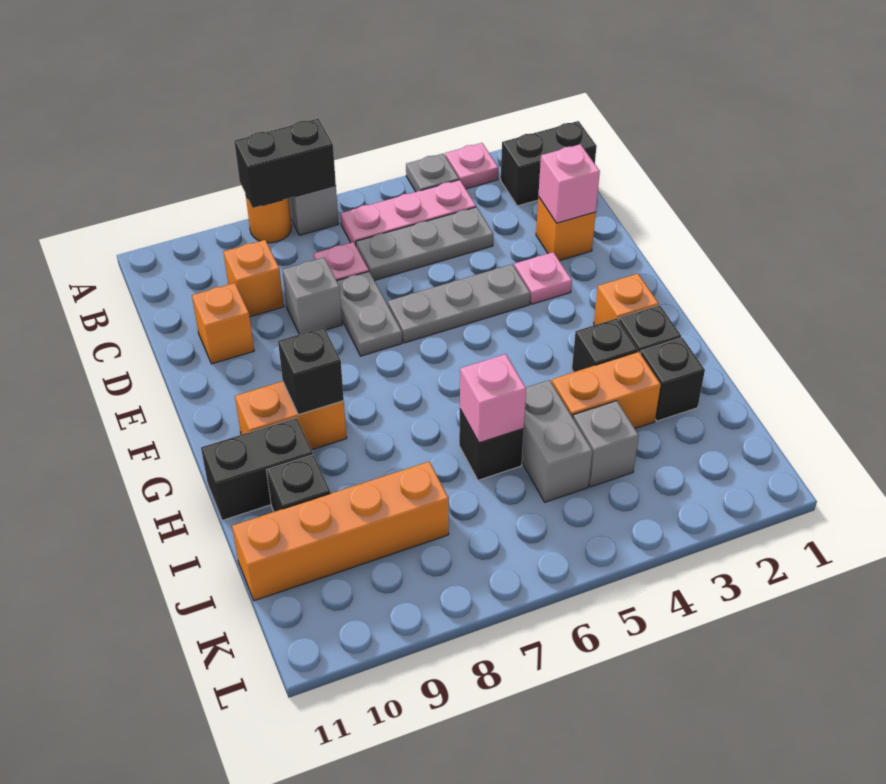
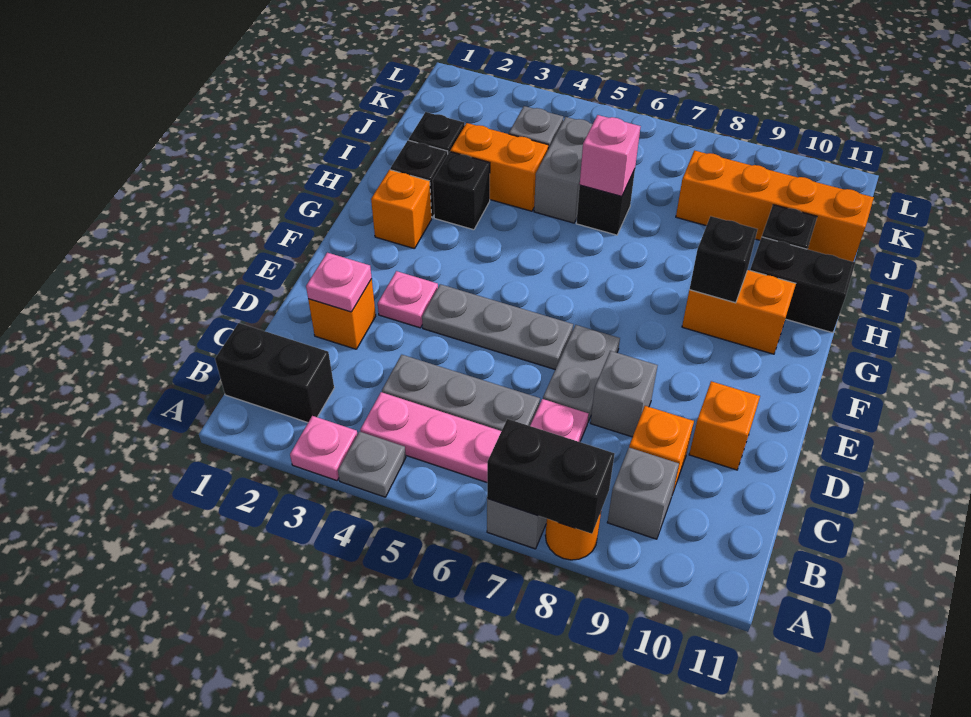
none -> grey brick B9 level 1
pink brick D2 level 2 -> pink plate D2 level 2

